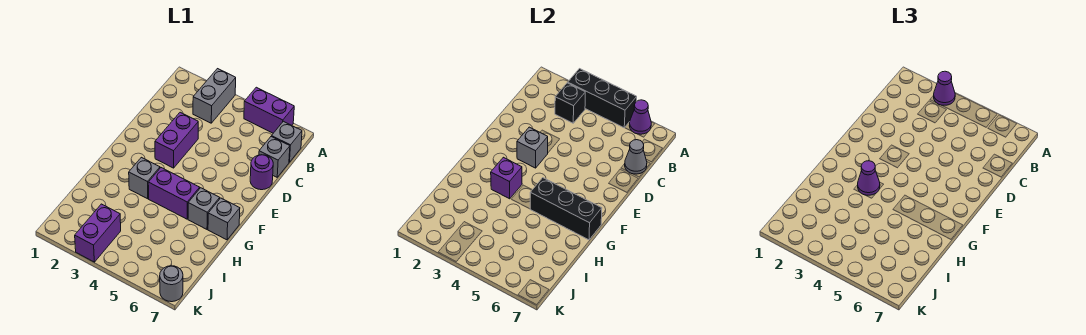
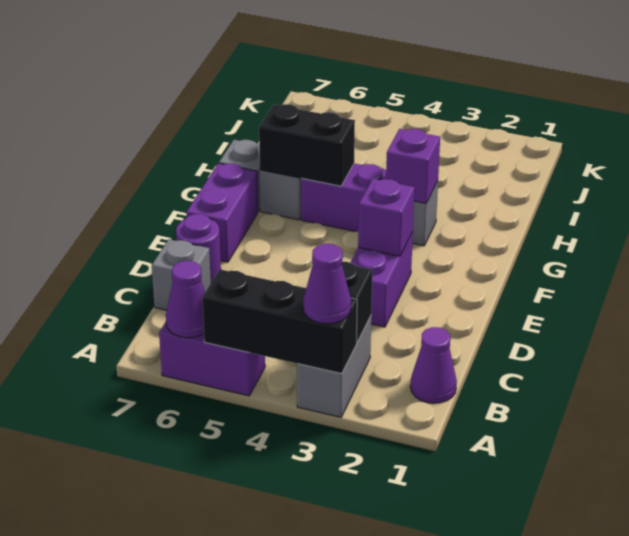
grey brick B7 level 1 -> none
grey cone C7 level 2 -> none
grey brick E3 level 2 -> purple brick E3 level 2
purple cone G3 level 3 -> purple cone B1 level 1
black brick G5:G7 level 2 -> black brick G5:G6 level 2
purple brick J3:K3 level 1 -> purple brick E7:F7 level 1
grey round brick K7 level 1 -> none

